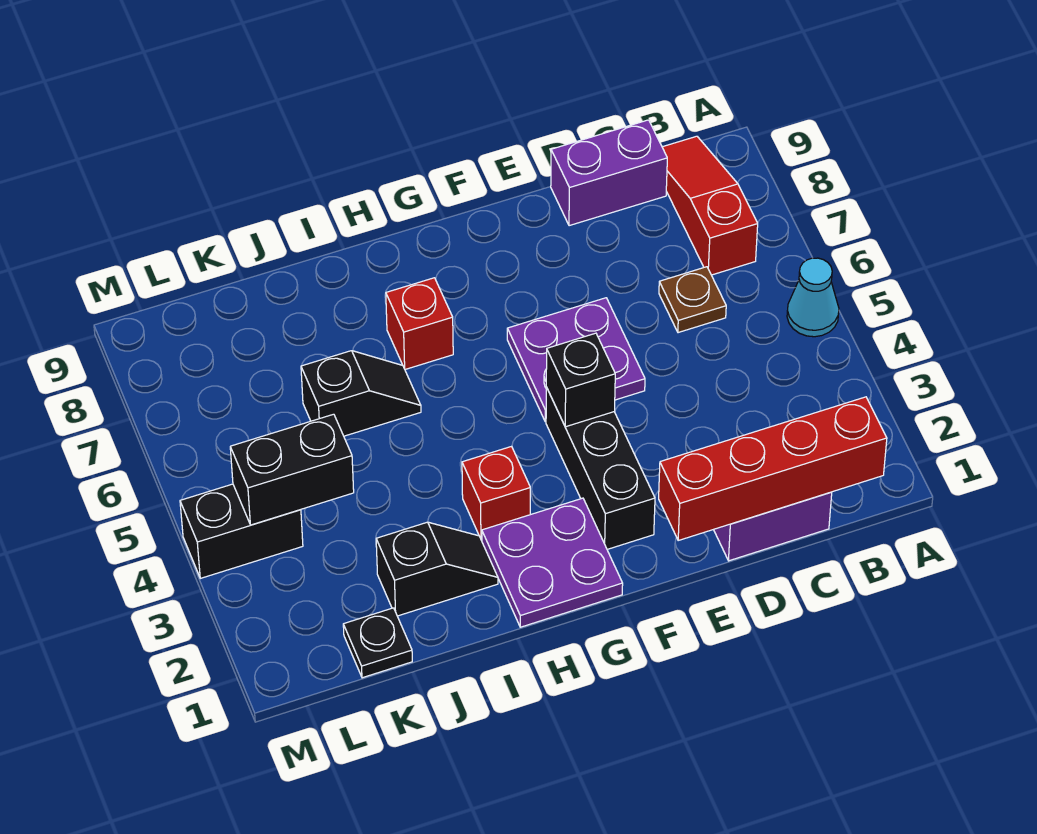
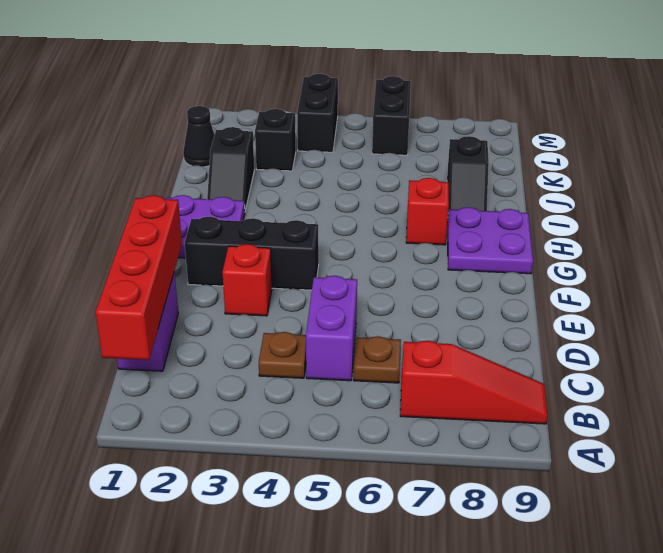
cyan cone A5 level 1 -> none
none -> brown plate C4 level 1
purple brick C9:D9 level 1 -> purple brick C5:D5 level 1
purple plate E5:F6 level 1 -> purple plate G8:H9 level 1
black brick F4 level 2 -> black brick K3 level 1
red brick H3 level 1 -> red brick E3 level 1
black slope I6:J6 level 1 top J -> black slope I8:J8 level 1 top J
black plate K1 level 1 -> black cone K1 level 1
black brick K4:L4 level 2 -> black brick L6:M6 level 1

